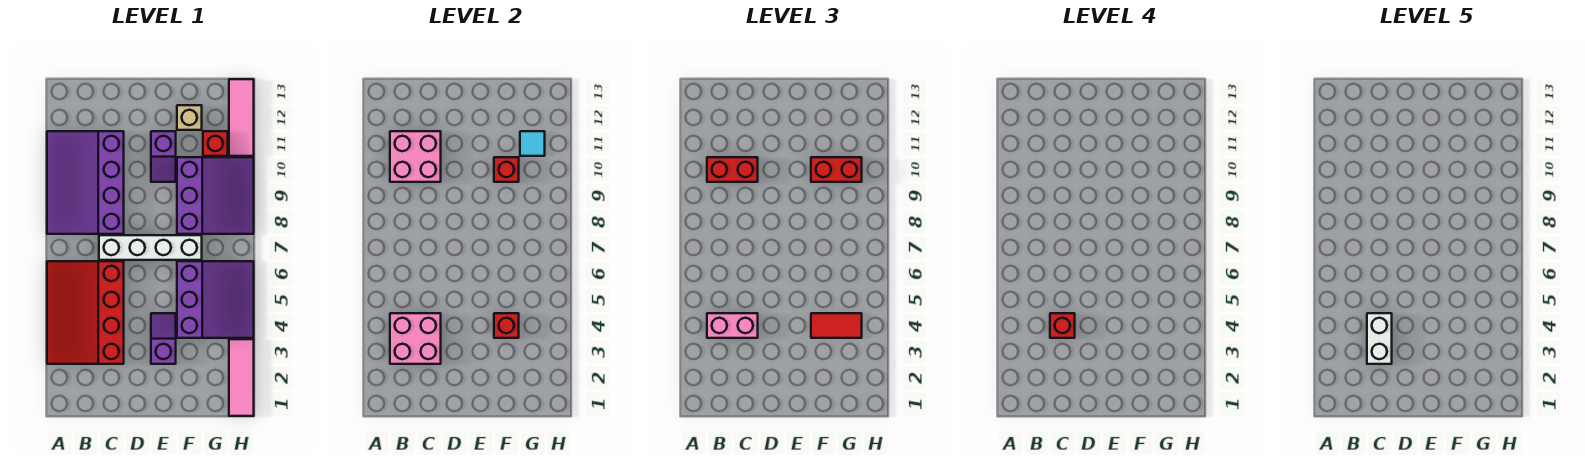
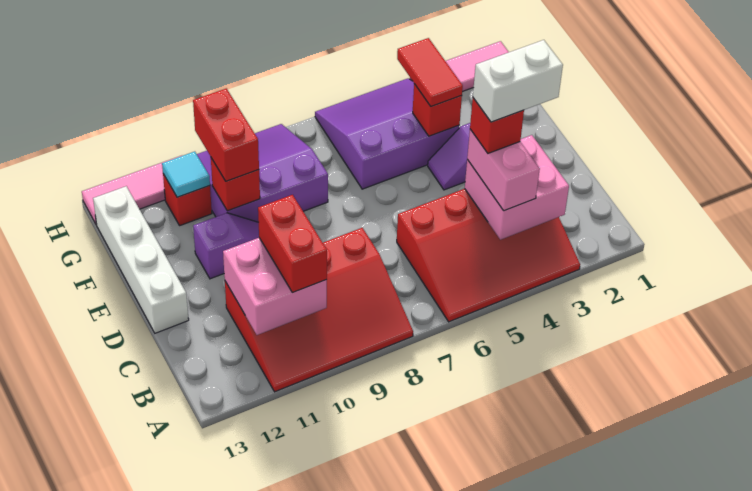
purple slope A8:C11 level 1 top C -> red slope A8:C11 level 1 top C
white brick C7:F7 level 1 -> white brick D13:G13 level 1
tan brick F12 level 1 -> none

